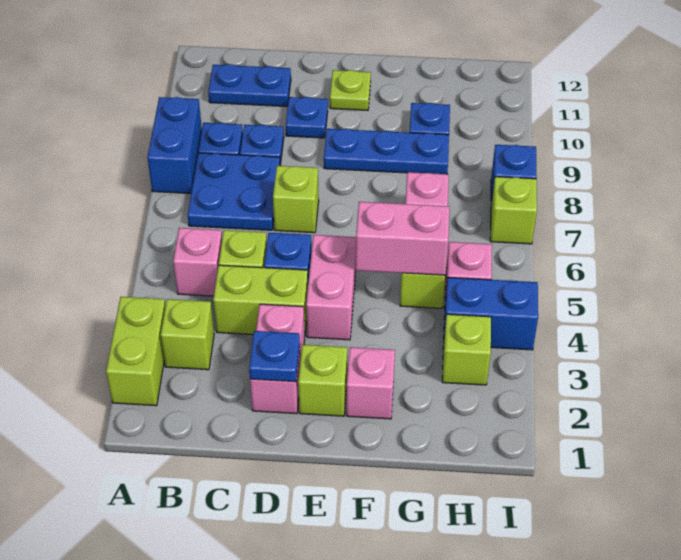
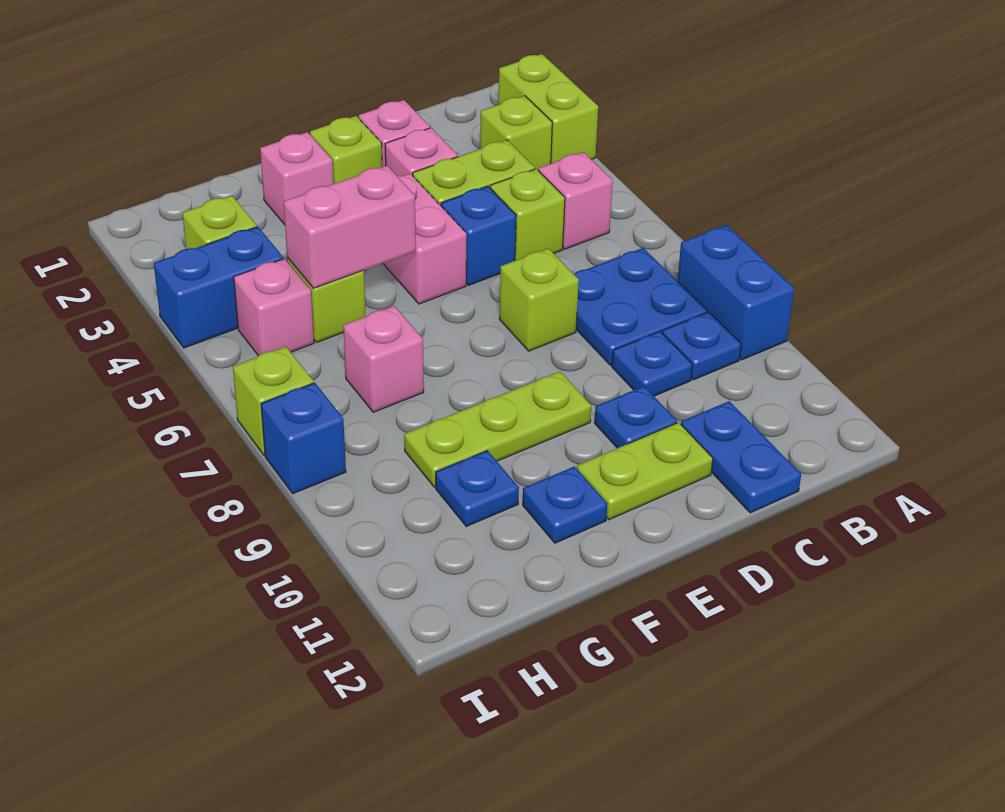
blue plate B11:C11 level 1 -> blue plate C11:C12 level 1
blue plate D2 level 2 -> blue plate F11 level 1
blue plate E9:G9 level 1 -> lime plate E9:G9 level 1
lime plate E11 level 1 -> lime plate D11:E11 level 1

